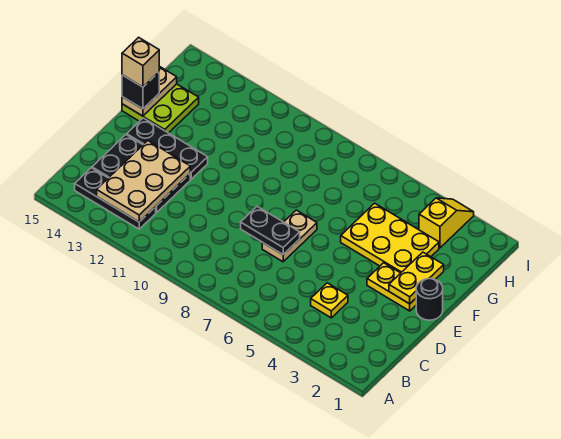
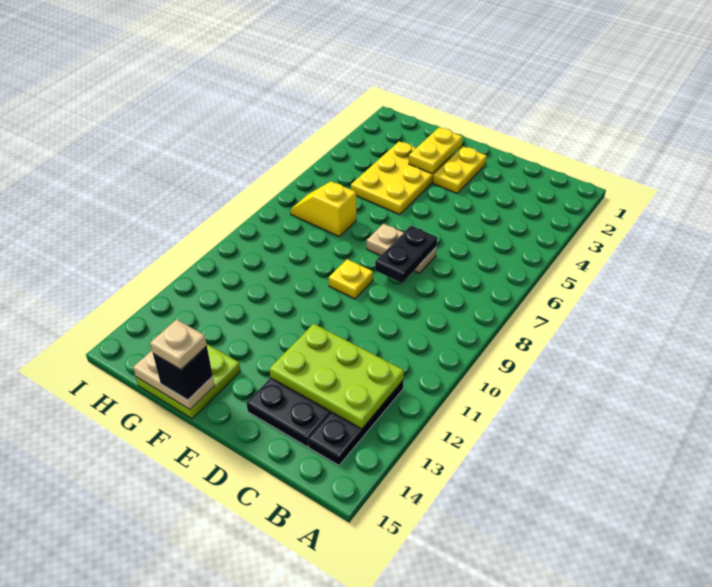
tan plate B12:D13 level 2 -> lime plate B12:D13 level 2
yellow plate C4 level 1 -> yellow plate E9 level 1
black round brick E1 level 1 -> none
yellow plate E2:F2 level 2 -> yellow plate F2:F3 level 2
black plate E12:E14 level 1 -> none
tan brick F15 level 4 -> tan plate F15 level 4
yellow slope H3:I3 level 1 top H -> yellow slope G7:H7 level 1 top G

